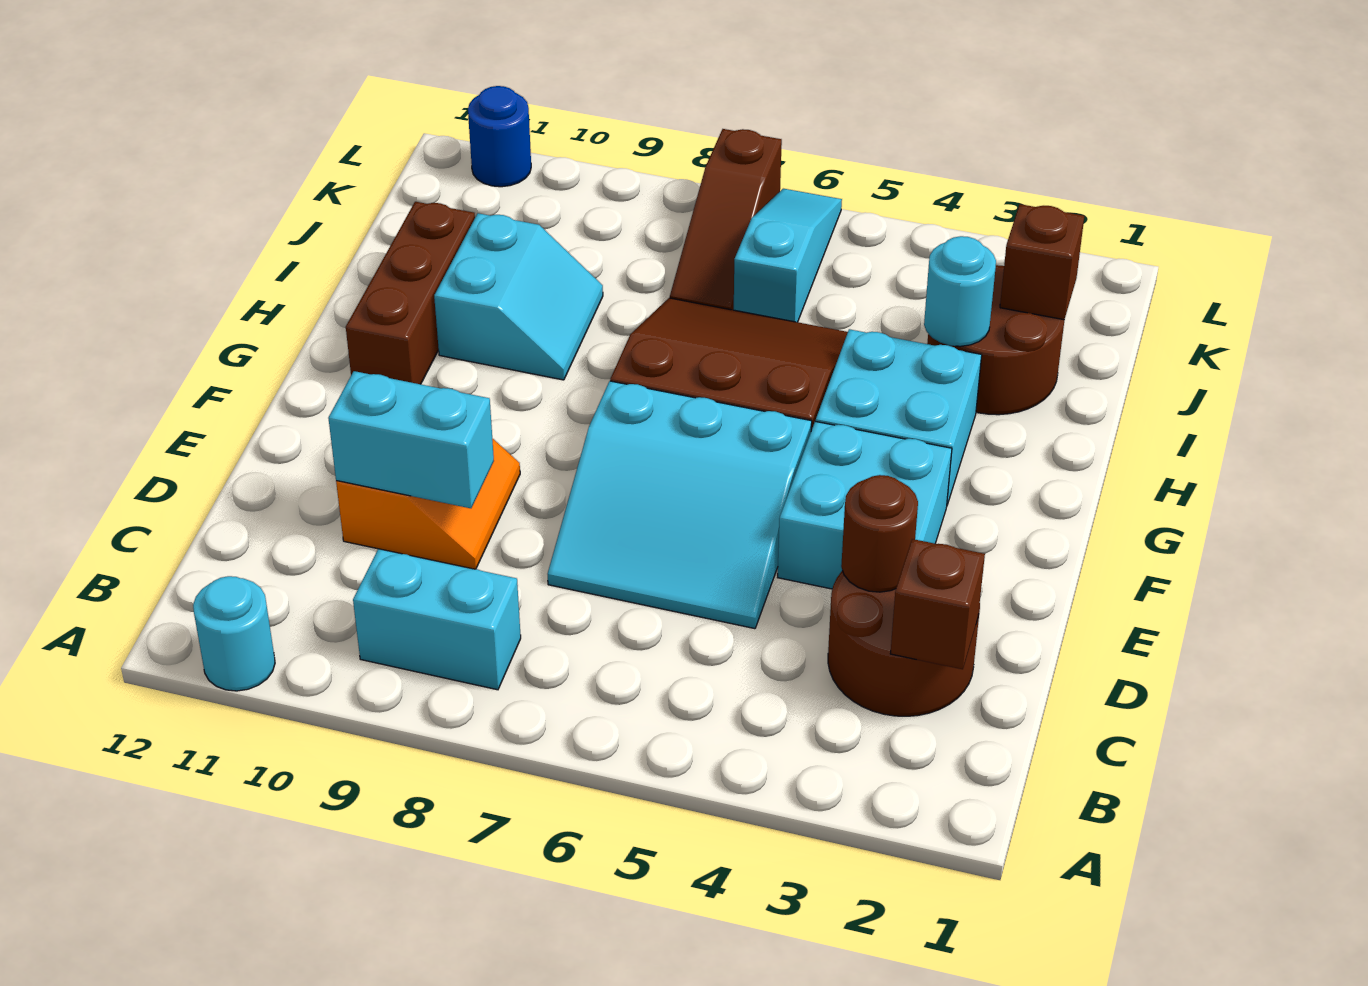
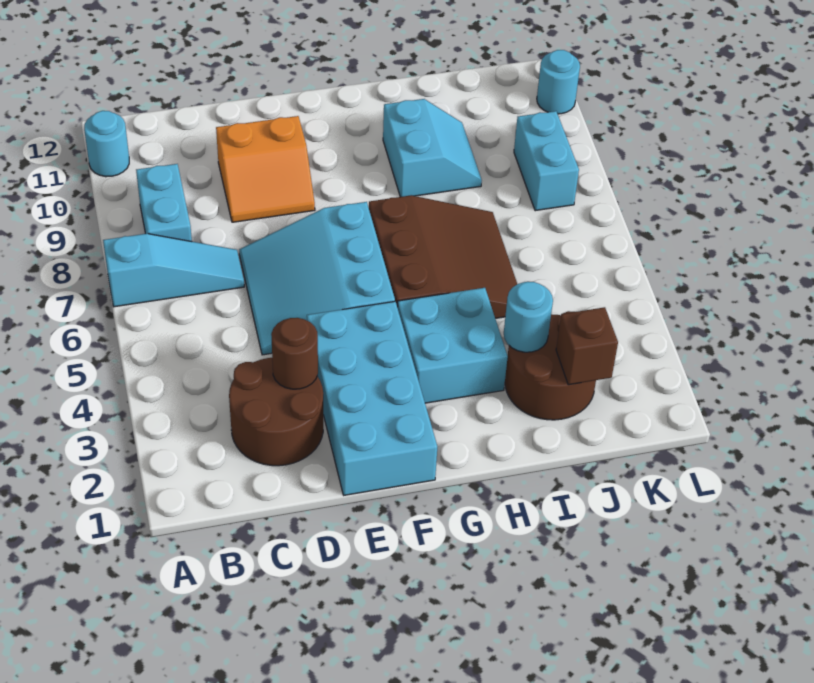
brown brick C2 level 2 -> none
cyan brick D9:D10 level 2 -> cyan brick K8:K9 level 1
cyan brick E3:F4 level 1 -> cyan brick E1:F4 level 1
brown brick G11:I11 level 1 -> none
cyan slope H9:I10 level 1 top 10 -> cyan slope H9:I10 level 1 top H
cyan slope J6:L6 level 1 top J -> cyan slope A7:C7 level 1 top A
brown slope J7:L7 level 1 top L -> none
blue round brick L11 level 1 -> cyan round brick L11 level 1

